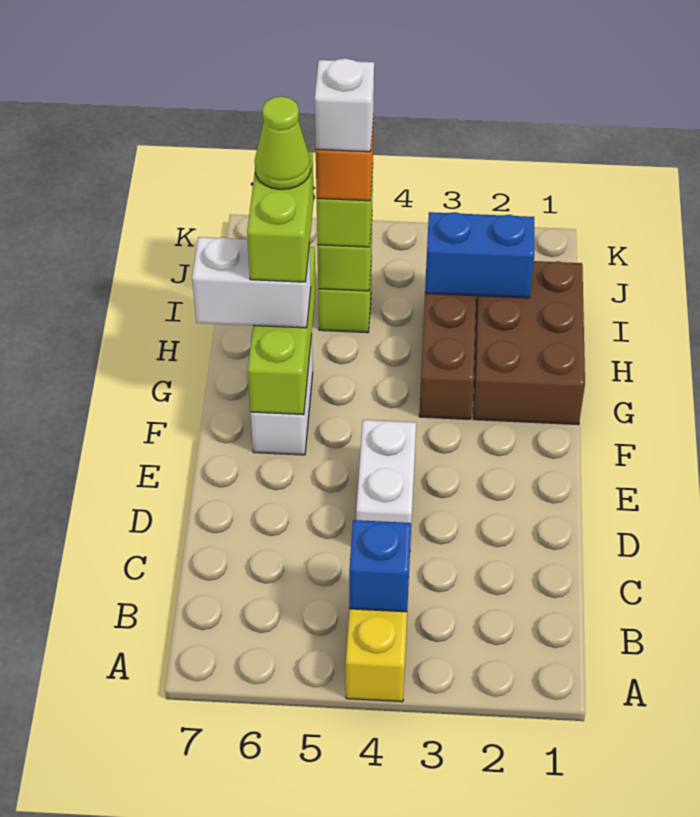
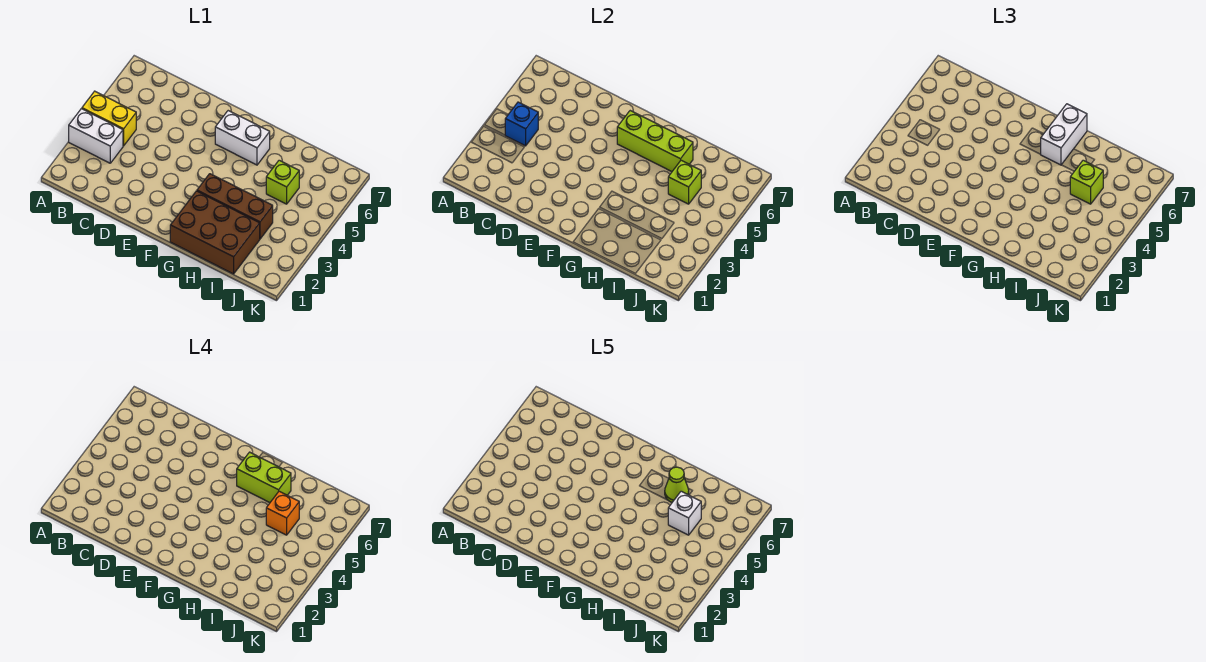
white brick D4:E4 level 1 -> white brick A3:B3 level 1
blue brick I2:I3 level 2 -> none

